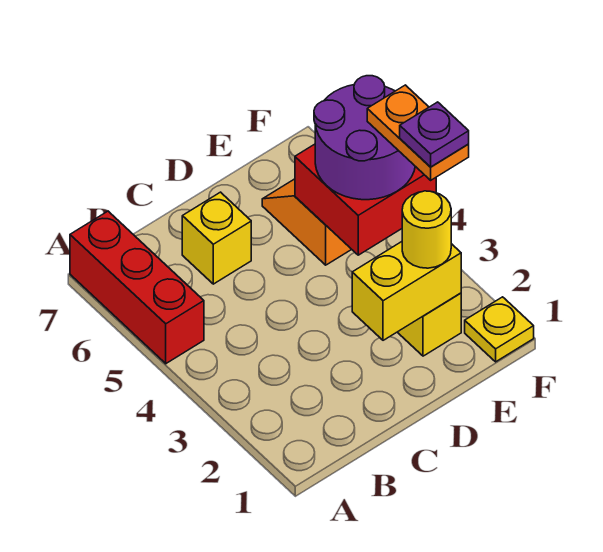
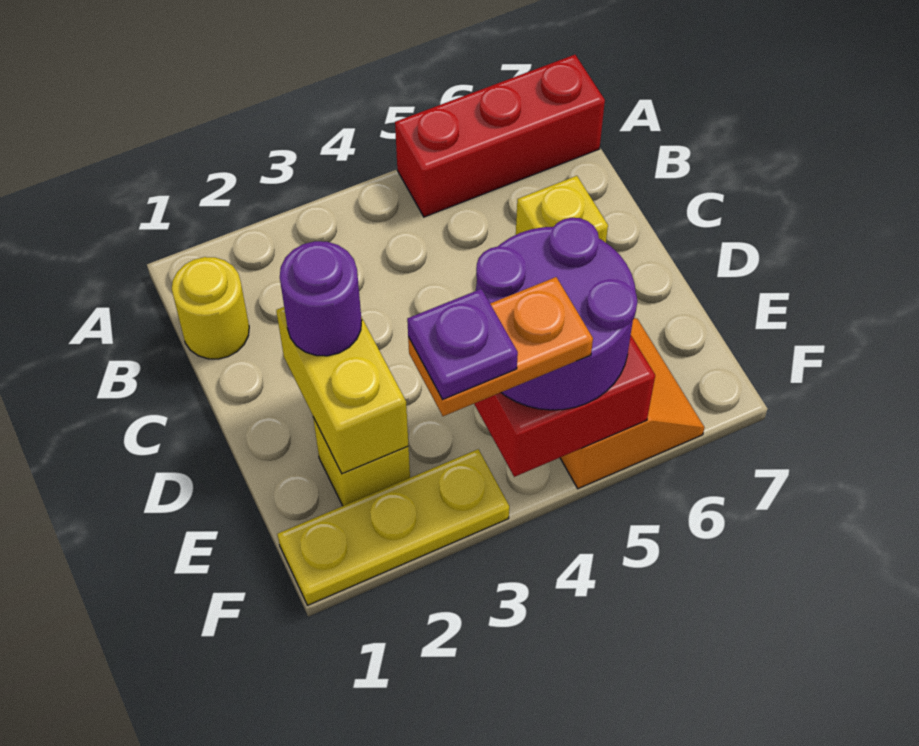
none -> purple round brick D2 level 3
yellow round brick E2 level 3 -> yellow round brick B1 level 1
yellow plate F1 level 1 -> yellow plate F1:F3 level 1

